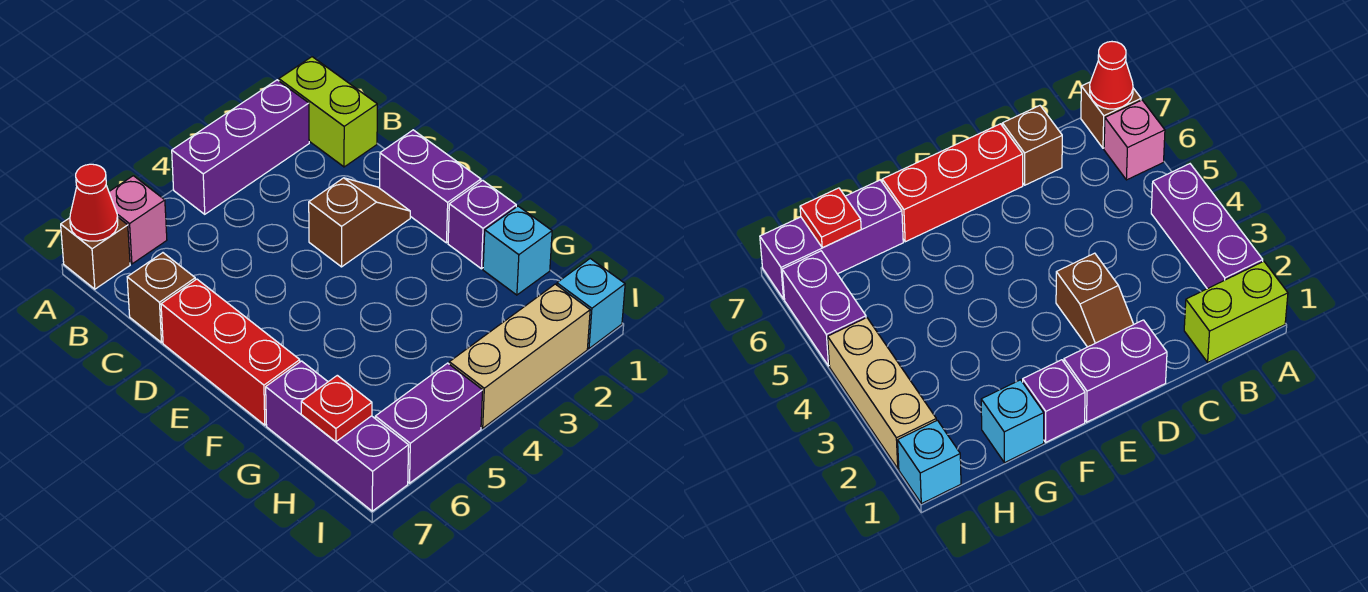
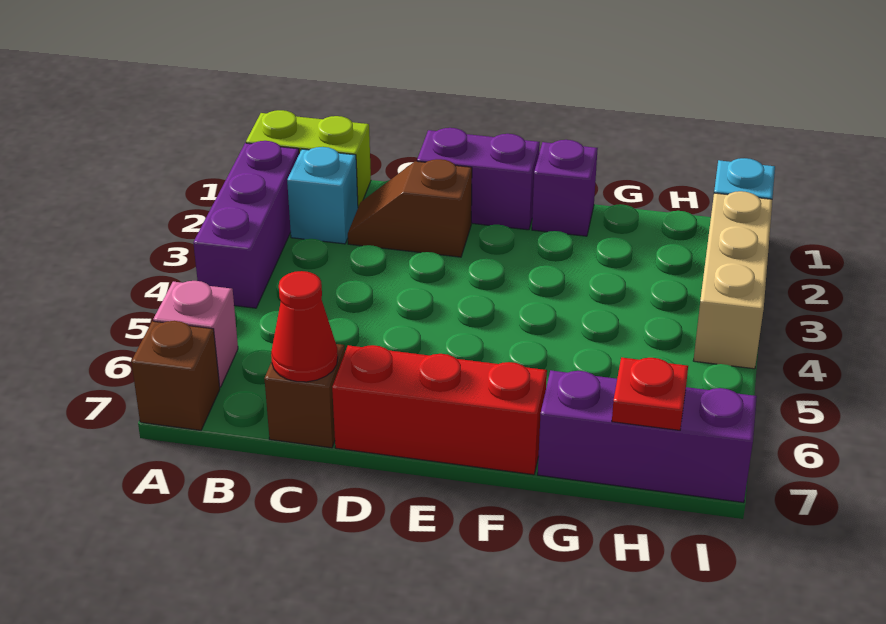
red cone A7 level 2 -> red cone C7 level 2
brown slope D2:D3 level 1 top 3 -> brown slope C2:D2 level 1 top D
cyan brick G1 level 1 -> cyan brick B2 level 1
purple brick I5:I6 level 1 -> none

